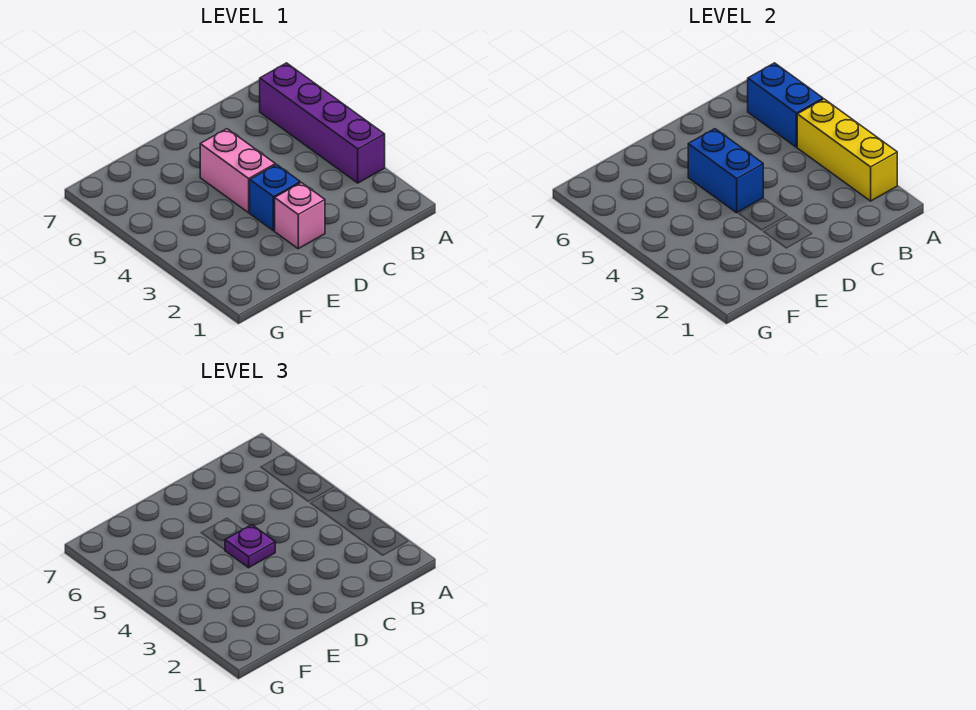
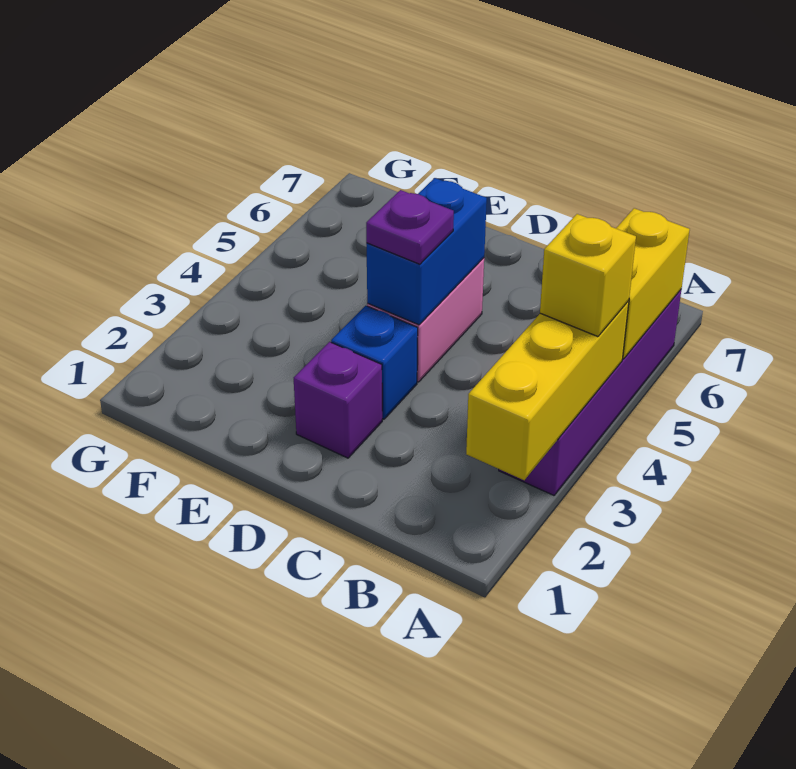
none -> yellow brick A4 level 3
blue brick A5:A6 level 2 -> yellow brick A5:A6 level 2
pink brick D2 level 1 -> purple brick D2 level 1

